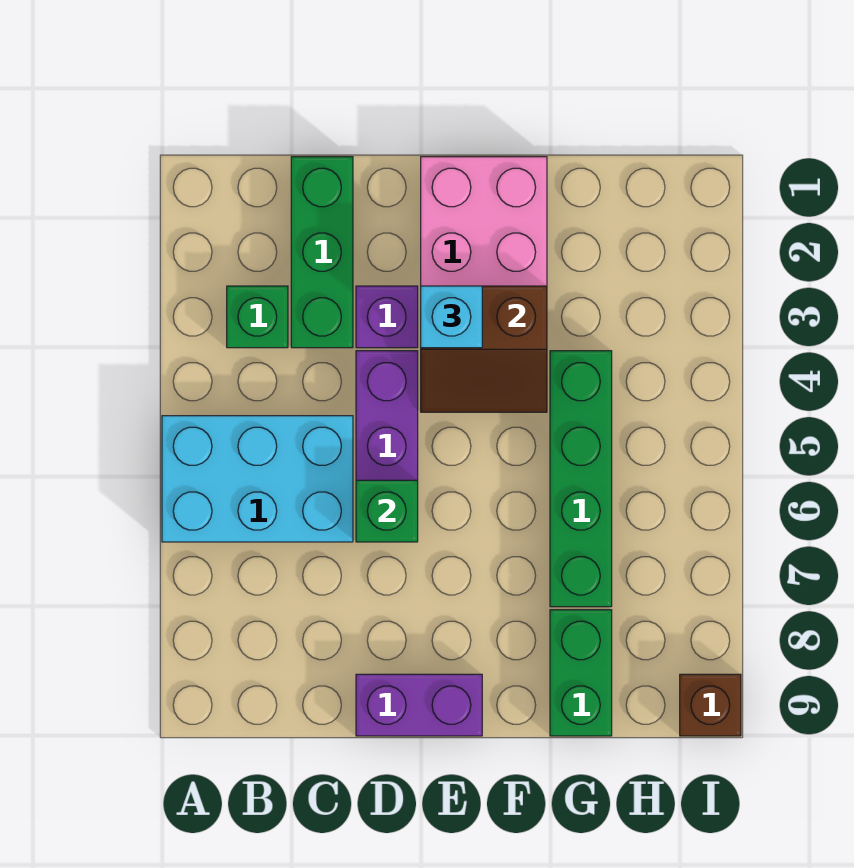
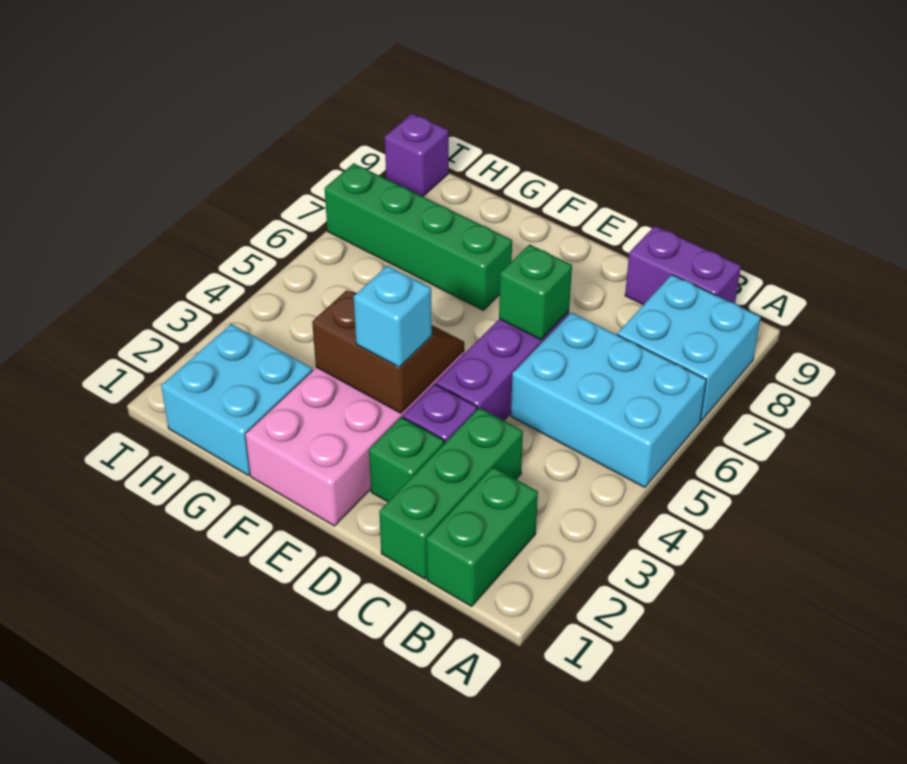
none -> cyan brick A7:B8 level 1
green brick B3 level 1 -> green brick D2 level 1
purple brick D9:E9 level 1 -> purple brick B9:C9 level 1
none -> cyan brick G1:H2 level 1
green brick G4:G7 level 1 -> green brick F7:I7 level 1
green brick G8:G9 level 1 -> green brick B1:B2 level 1
brown brick I9 level 1 -> purple brick I9 level 1

